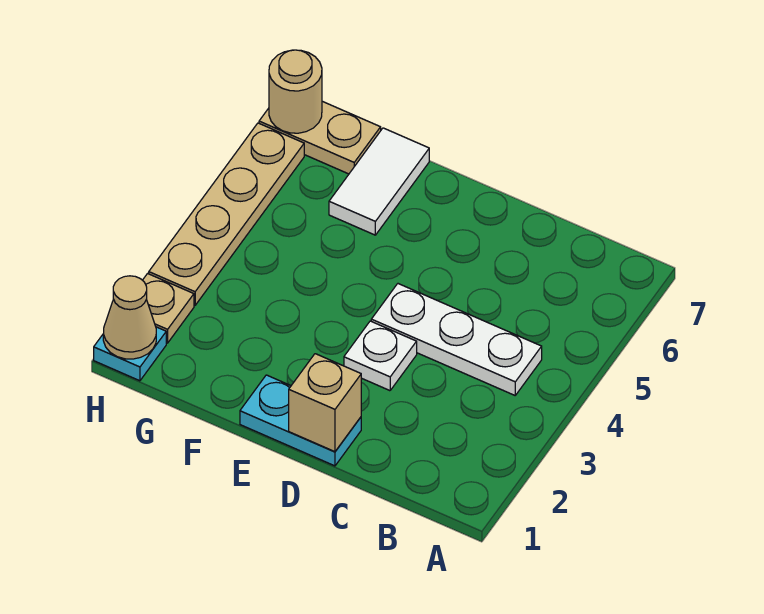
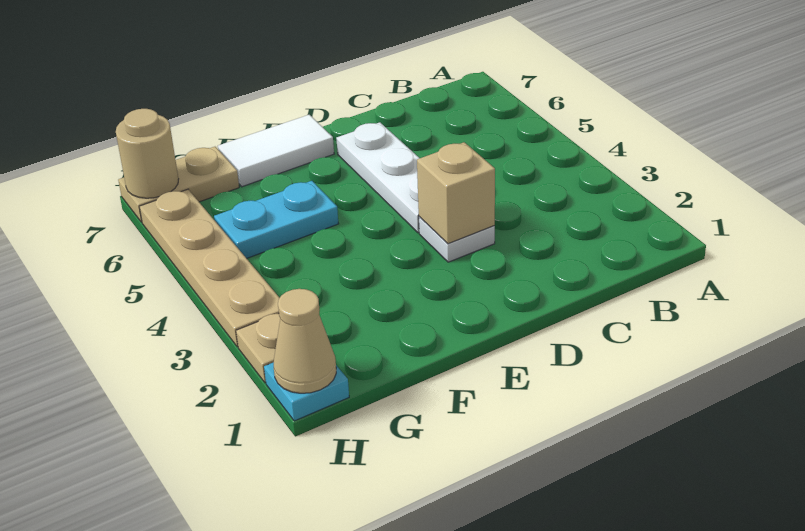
white plate B4:D4 level 1 -> white plate D4:D6 level 1
cyan plate D1:E1 level 1 -> cyan plate F5:G5 level 1
tan brick D1 level 2 -> tan brick D3 level 2
white tile F6:F7 level 1 -> white tile E7:F7 level 1

